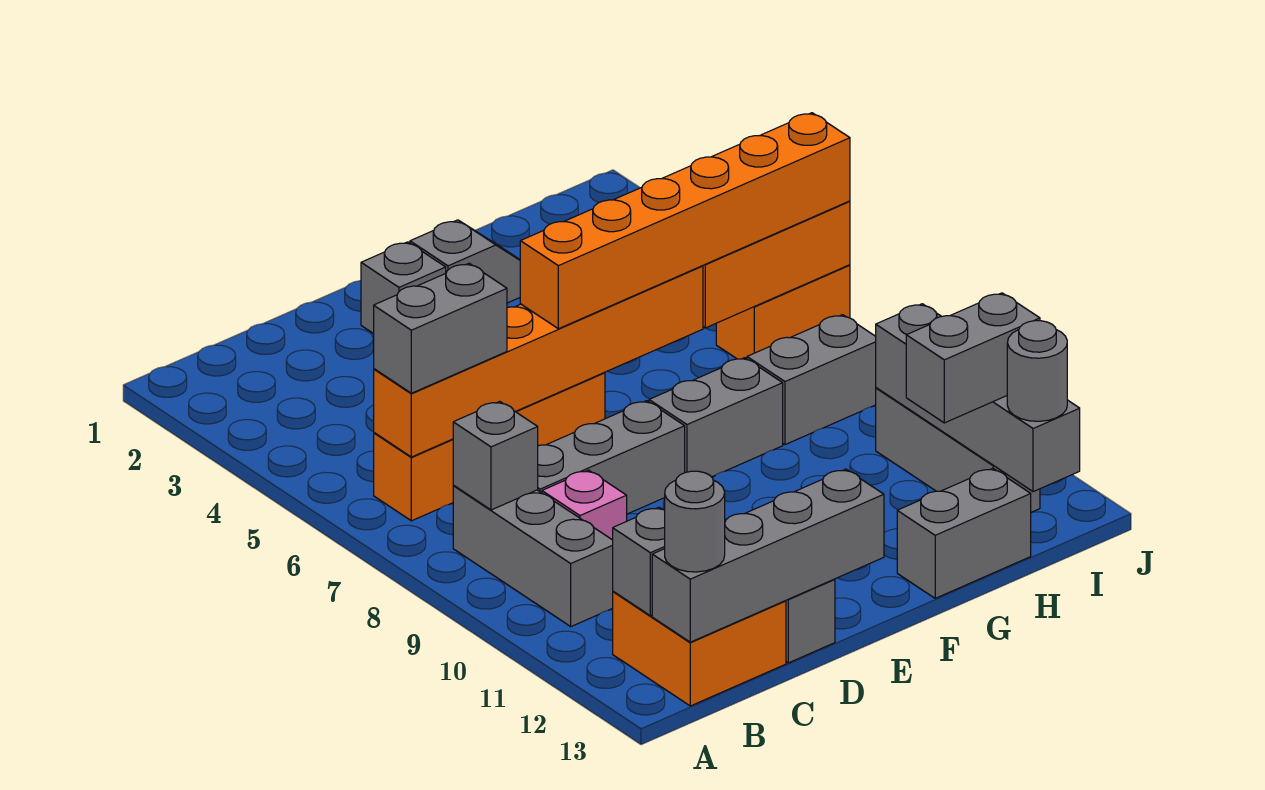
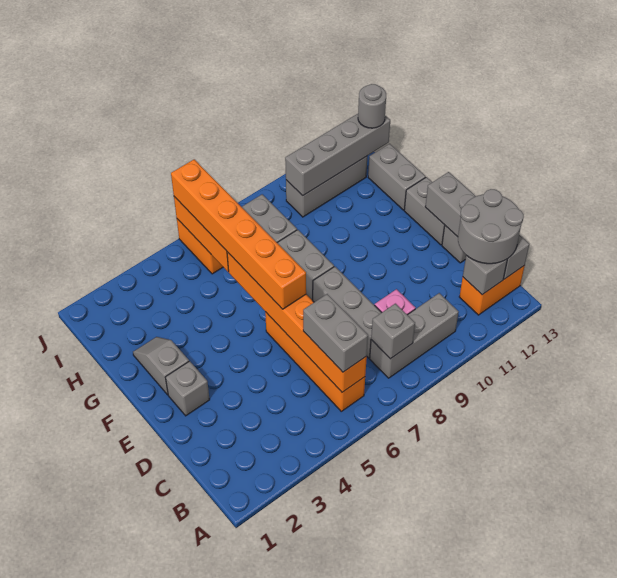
orange brick B12:C13 level 1 -> orange brick B12:B13 level 1
grey round brick B13 level 3 -> grey round brick B12:C13 level 3
grey brick H12:I12 level 3 -> grey brick E13:F13 level 1

